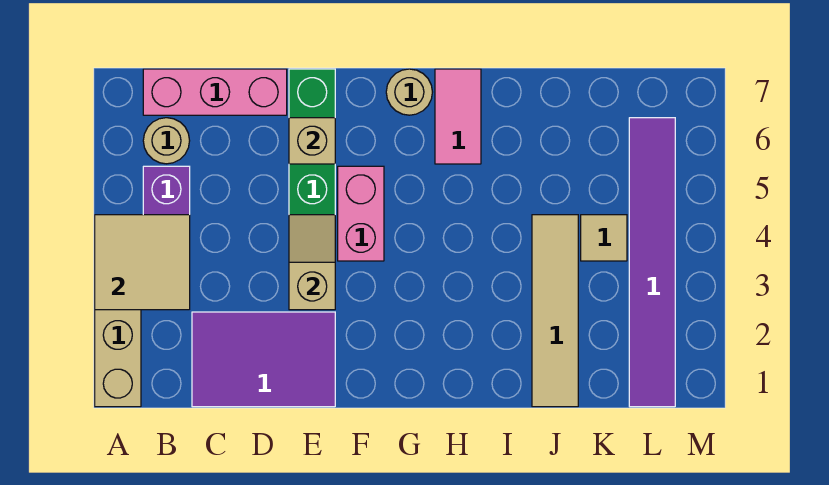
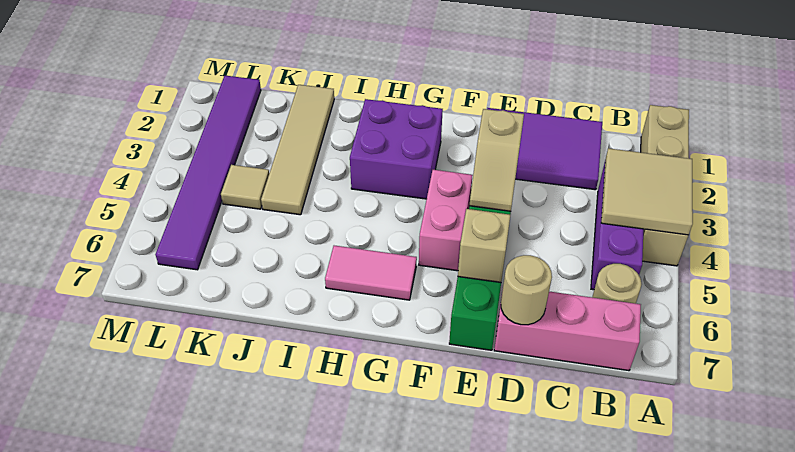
none -> purple brick G2:H3 level 1
tan round brick G7 level 1 -> tan round brick D7 level 2
pink tile H6:H7 level 1 -> pink tile G6:H6 level 1

